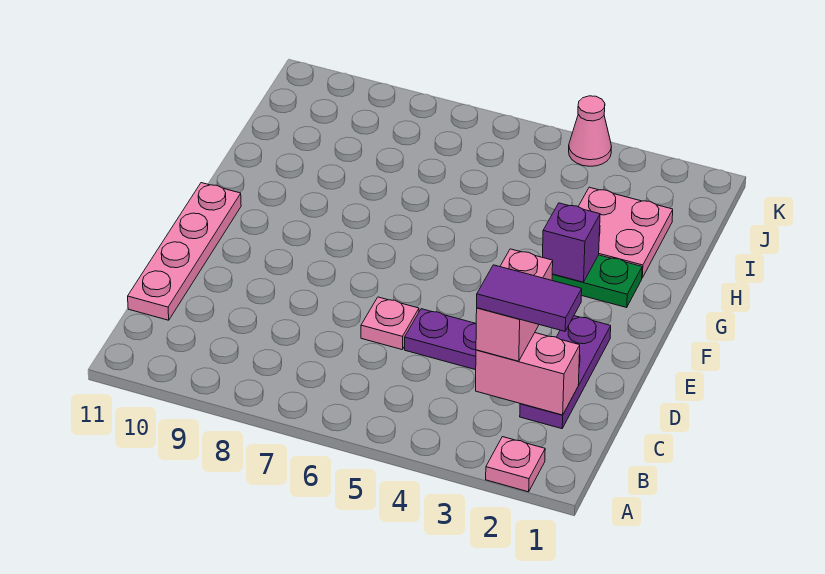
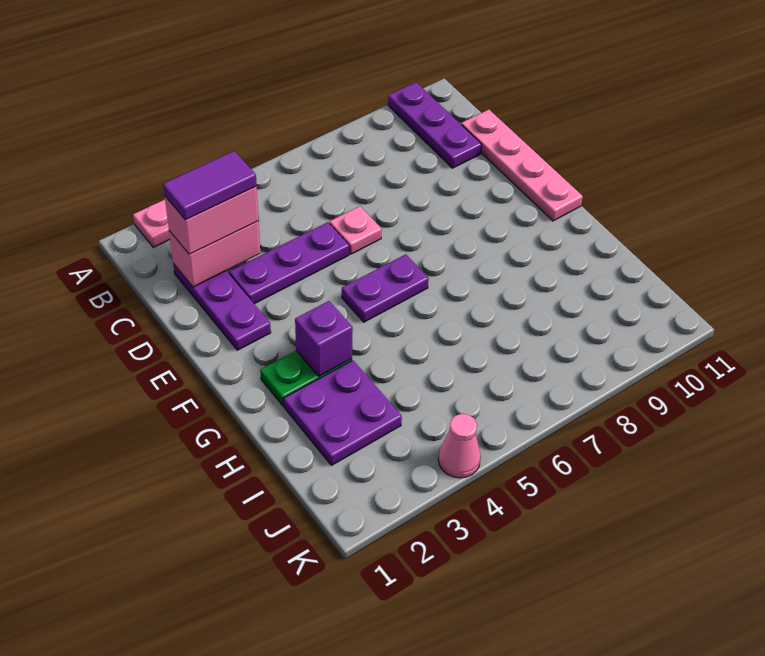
none -> purple plate A10:C10 level 1
pink brick C3:D3 level 3 -> pink brick C2:C3 level 3
none -> purple plate F5:F6 level 1
pink plate H2:I3 level 1 -> purple plate H2:I3 level 1

